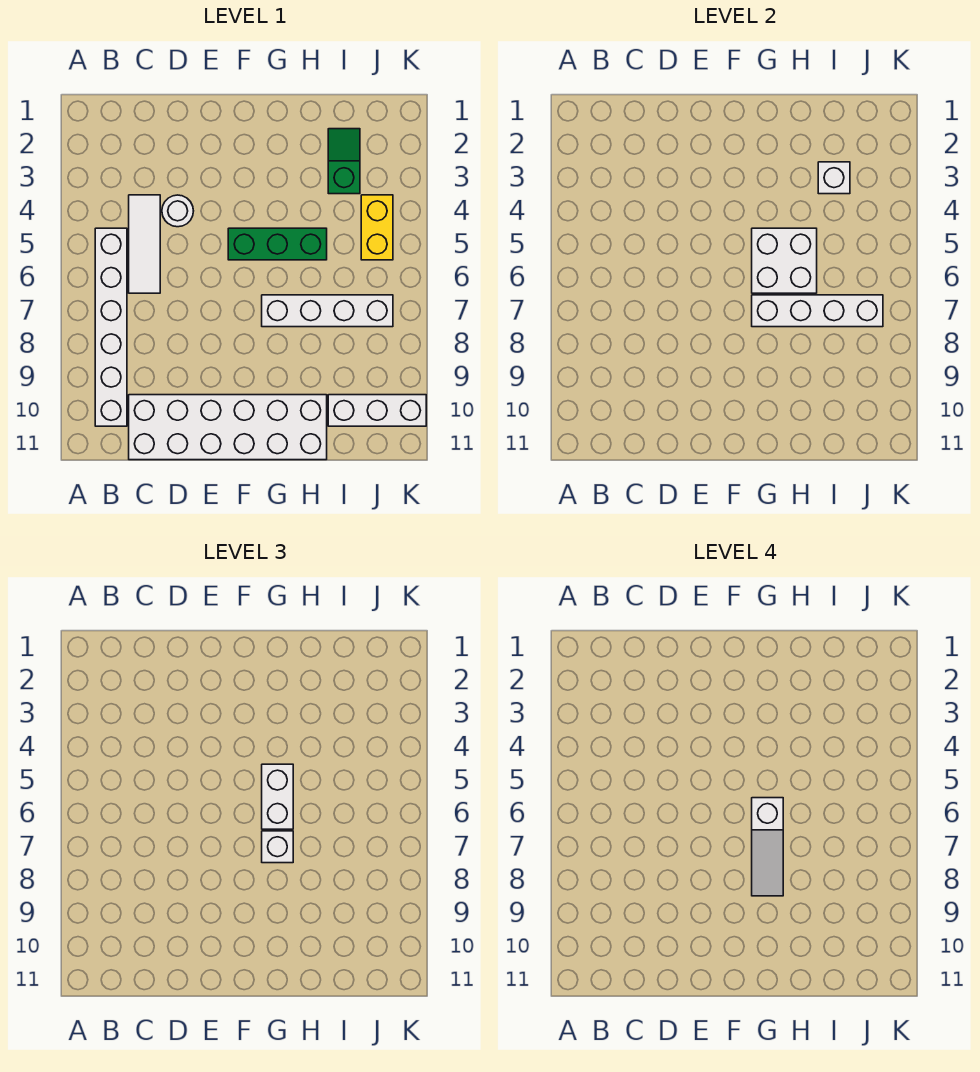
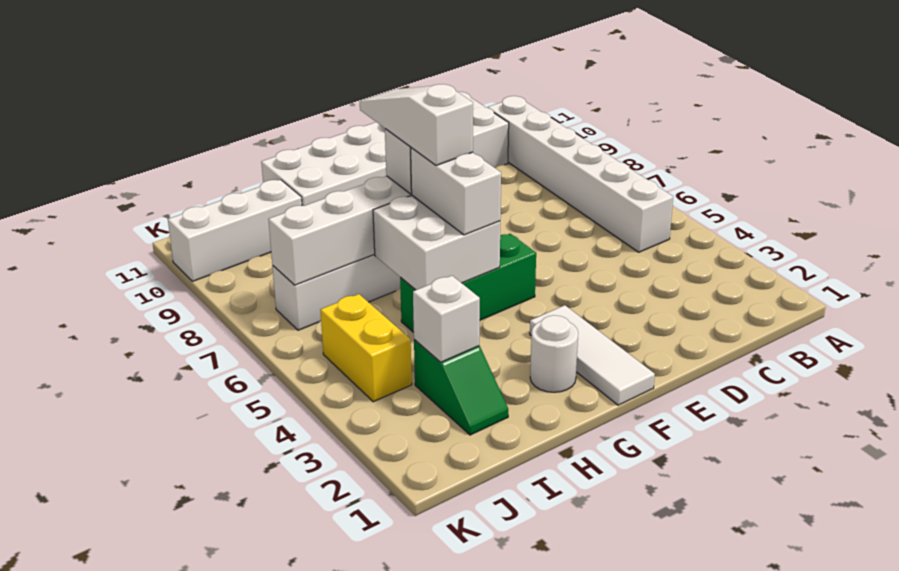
white tile C4:C6 level 1 -> white tile F1:F3 level 1
white round brick D4 level 1 -> white round brick G2 level 1

